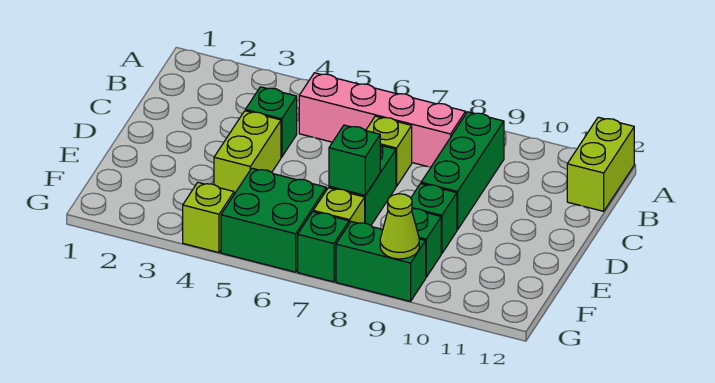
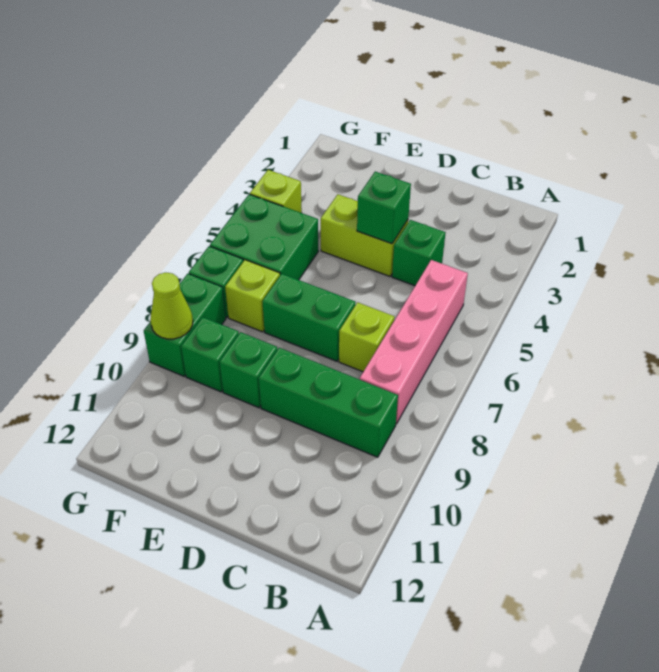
lime brick A12:B12 level 1 -> none
green brick E7 level 2 -> green brick D4 level 2

